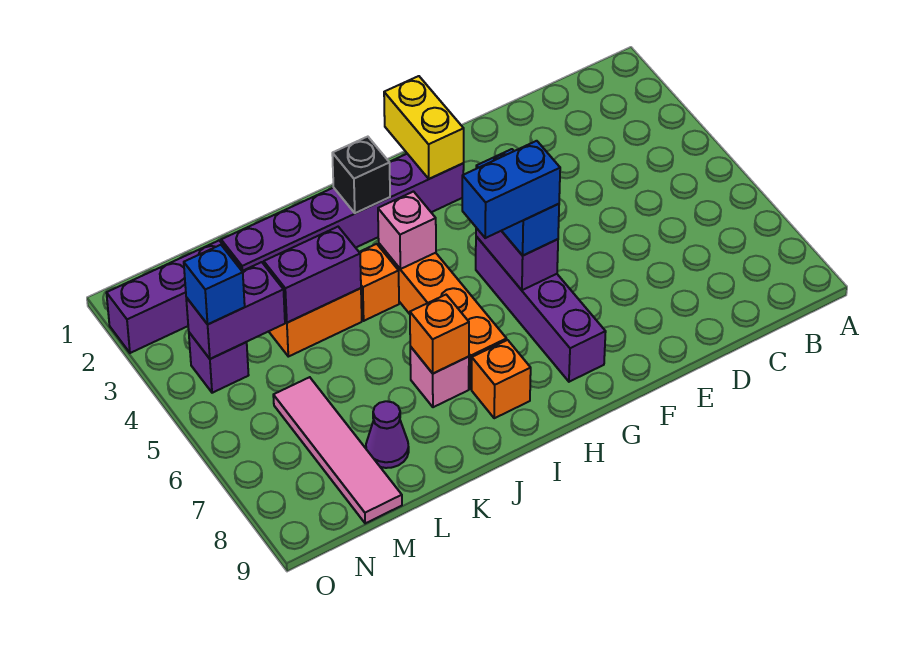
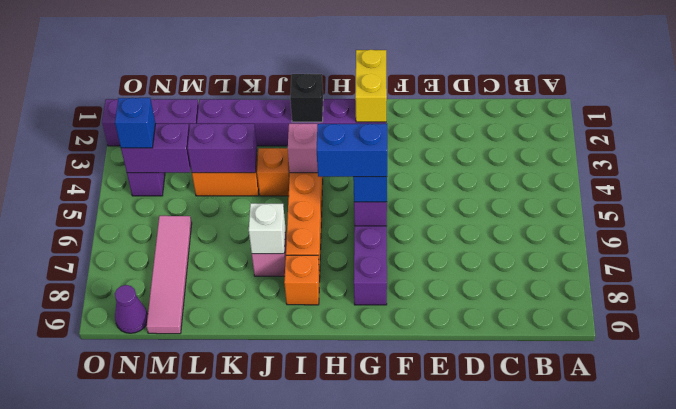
orange brick J7 level 2 -> white brick J7 level 2
purple cone L8 level 1 -> purple cone N9 level 1

